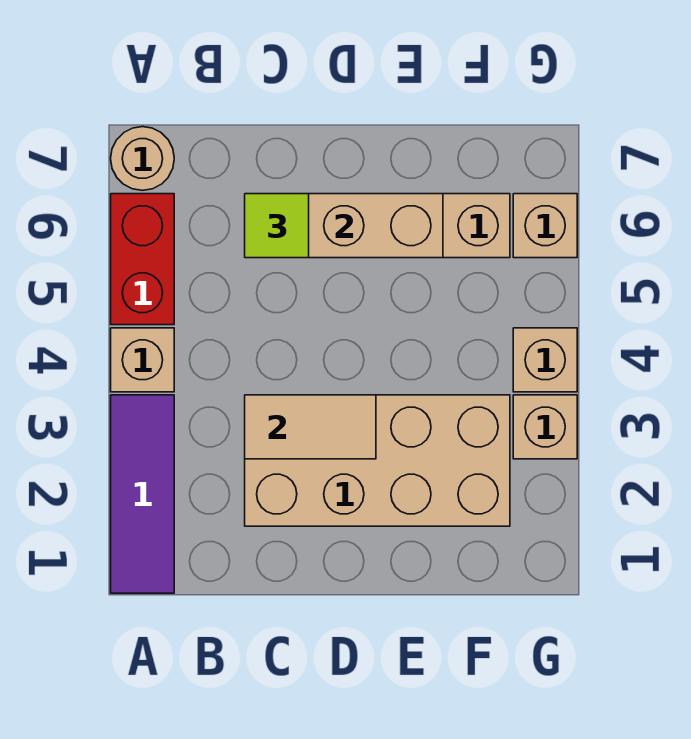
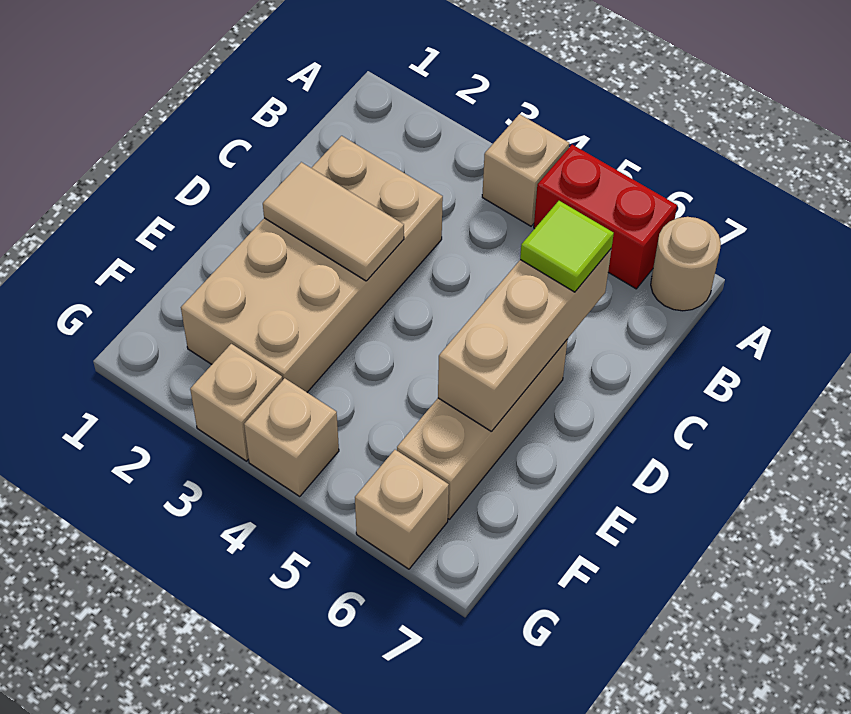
purple tile A1:A3 level 1 -> none
tan tile C3:D3 level 2 -> tan tile D2:D3 level 2

